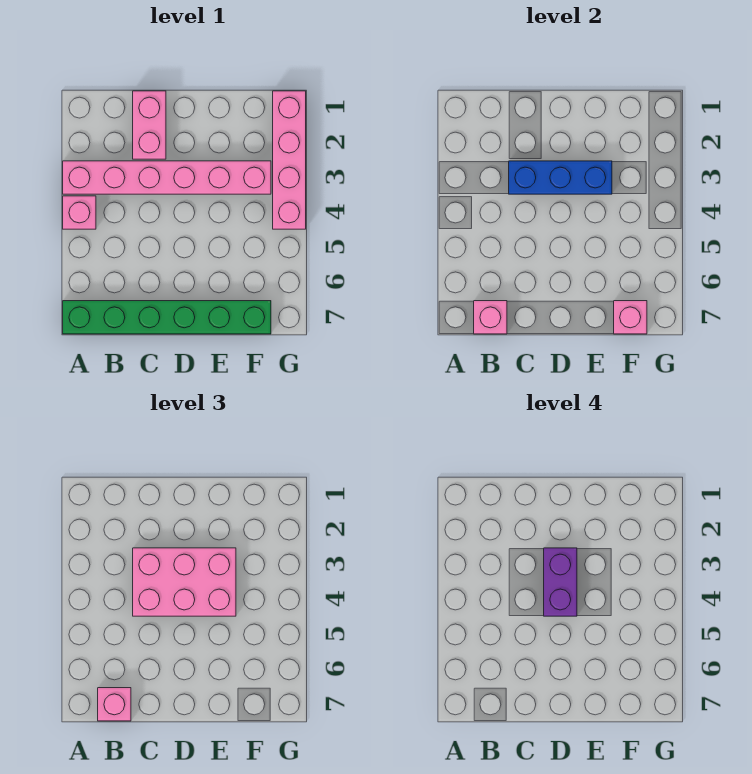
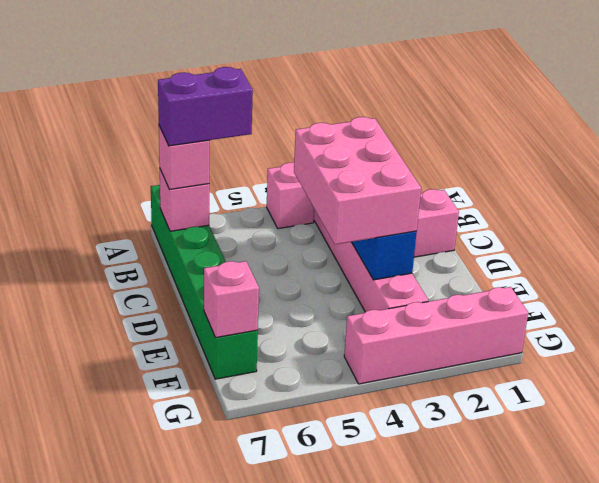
purple brick D3:D4 level 4 -> purple brick B6:B7 level 4

